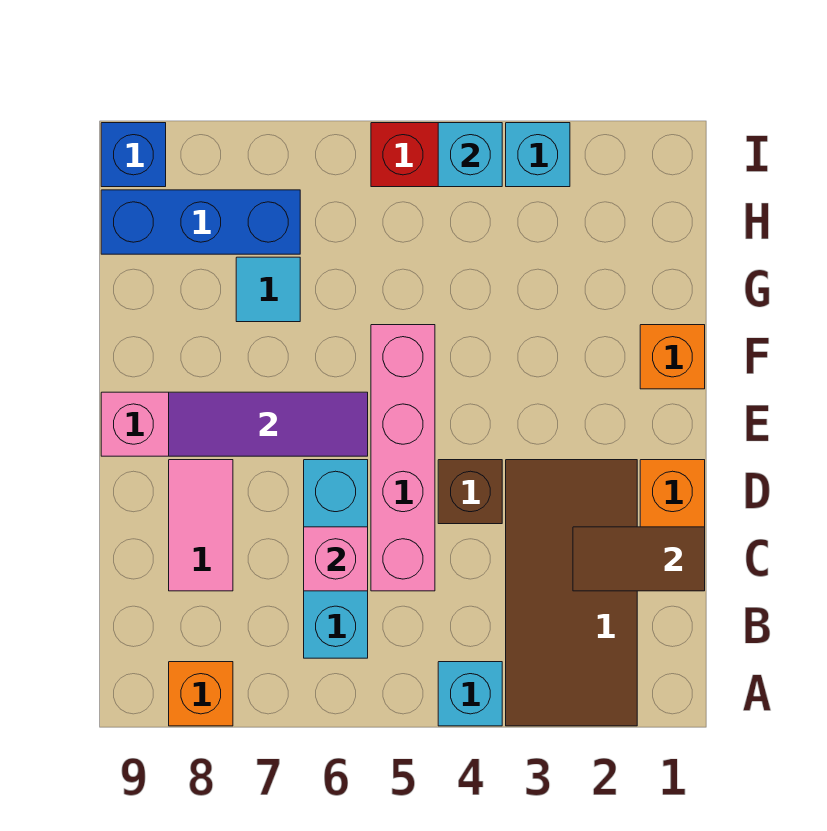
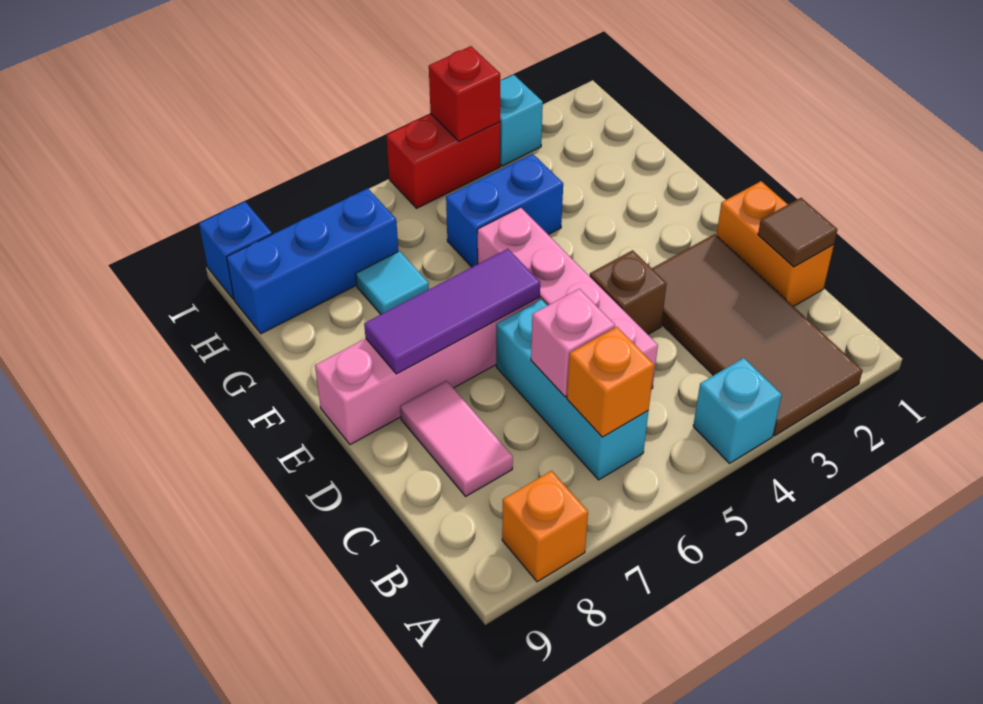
brown tile C1:C2 level 2 -> brown tile C1 level 2
orange brick F1 level 1 -> orange brick B6 level 2
none -> blue brick G4:G5 level 1
cyan brick I4 level 2 -> red brick I4 level 2

